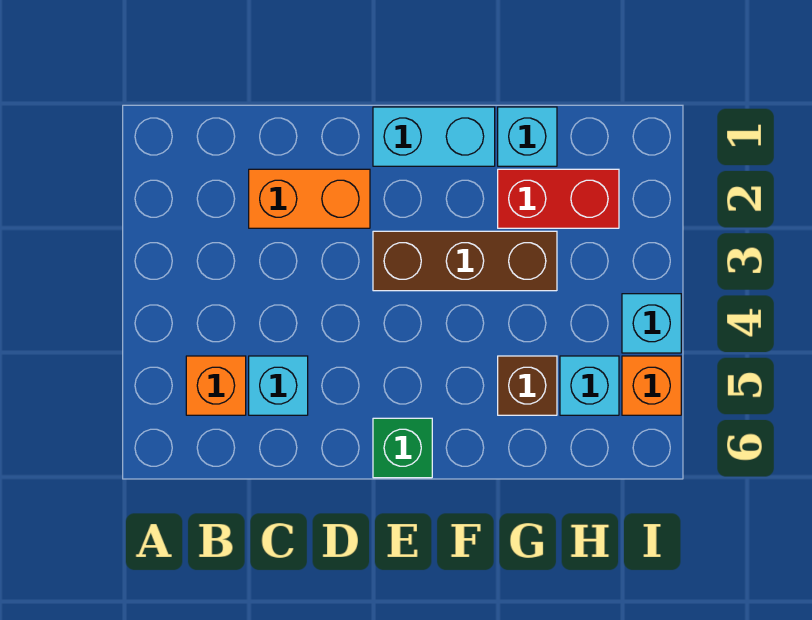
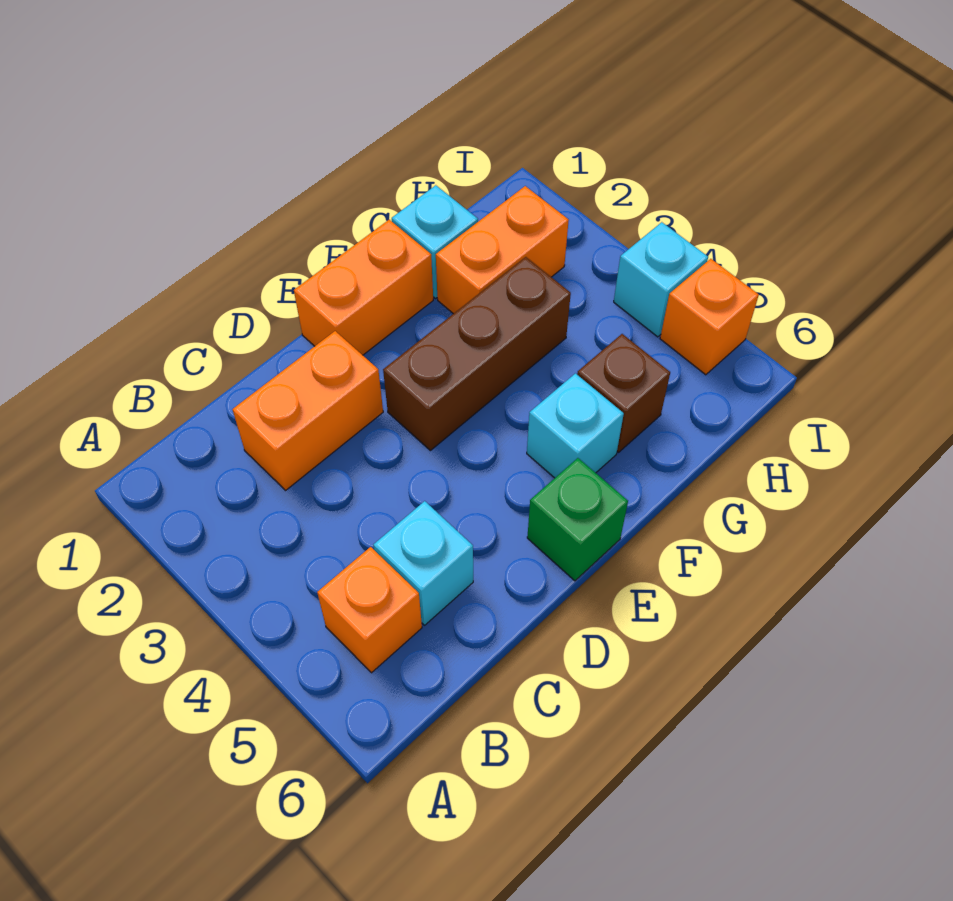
cyan brick E1:F1 level 1 -> orange brick E1:F1 level 1
red brick G2:H2 level 1 -> orange brick G2:H2 level 1
cyan brick H5 level 1 -> cyan brick F5 level 1

